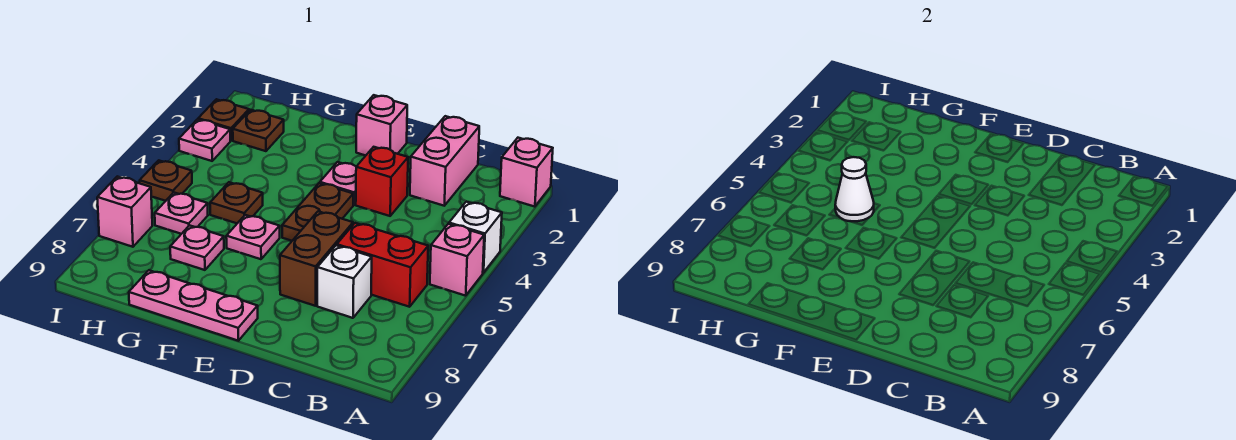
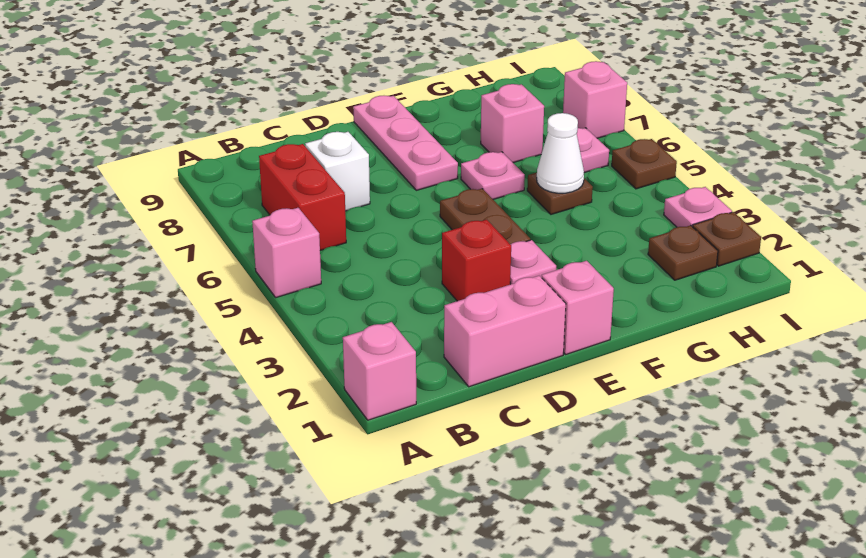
white brick A4 level 1 -> none
red brick B6:C6 level 1 -> red brick B6:B7 level 1
pink brick C1:C2 level 1 -> pink brick C1:D1 level 1
brown brick D6:D7 level 1 -> none
pink plate E9:G9 level 1 -> pink plate E7:E9 level 1
pink plate G7 level 1 -> pink brick G7 level 1

